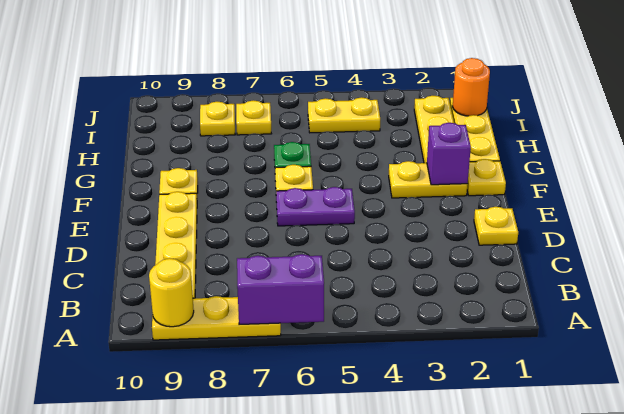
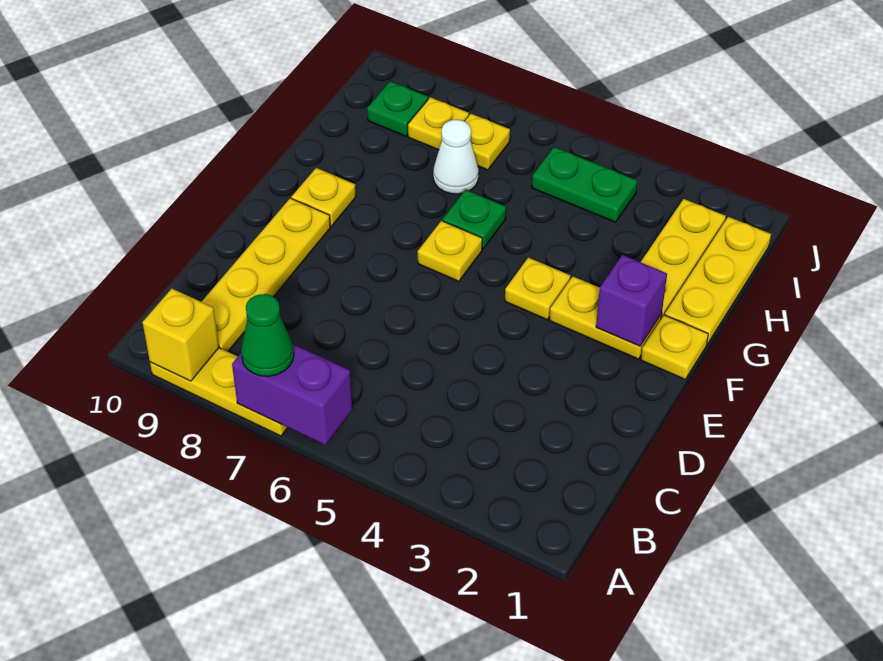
none -> green cone A7 level 3
yellow round brick A9 level 2 -> yellow brick A9 level 2
yellow plate D1 level 1 -> yellow plate F4 level 1
purple plate E5:E6 level 1 -> none
none -> white cone H7 level 1
orange round brick I1 level 2 -> none
yellow plate I4:I5 level 1 -> green plate I4:I5 level 1
none -> green plate I9 level 1

